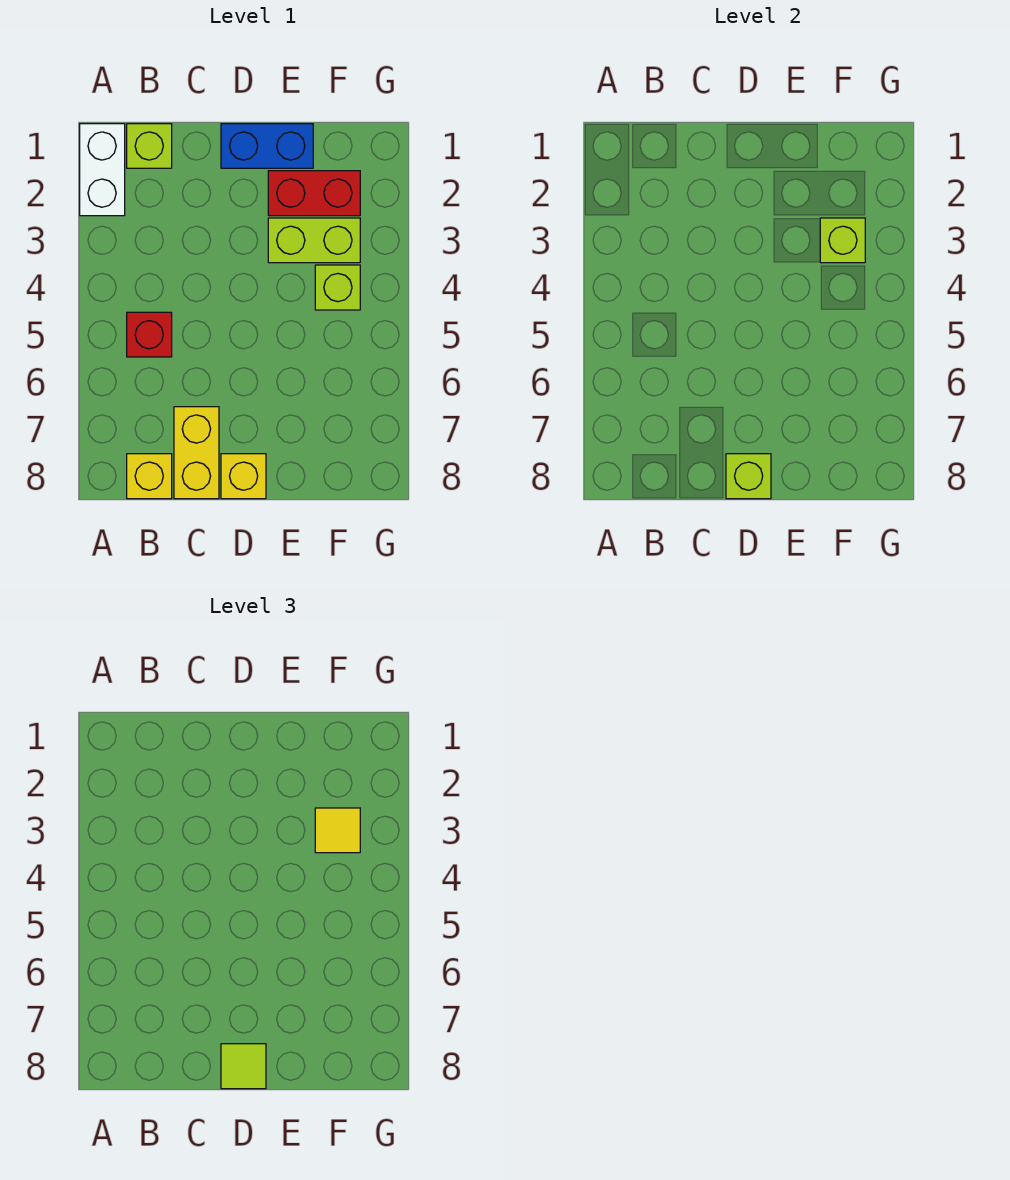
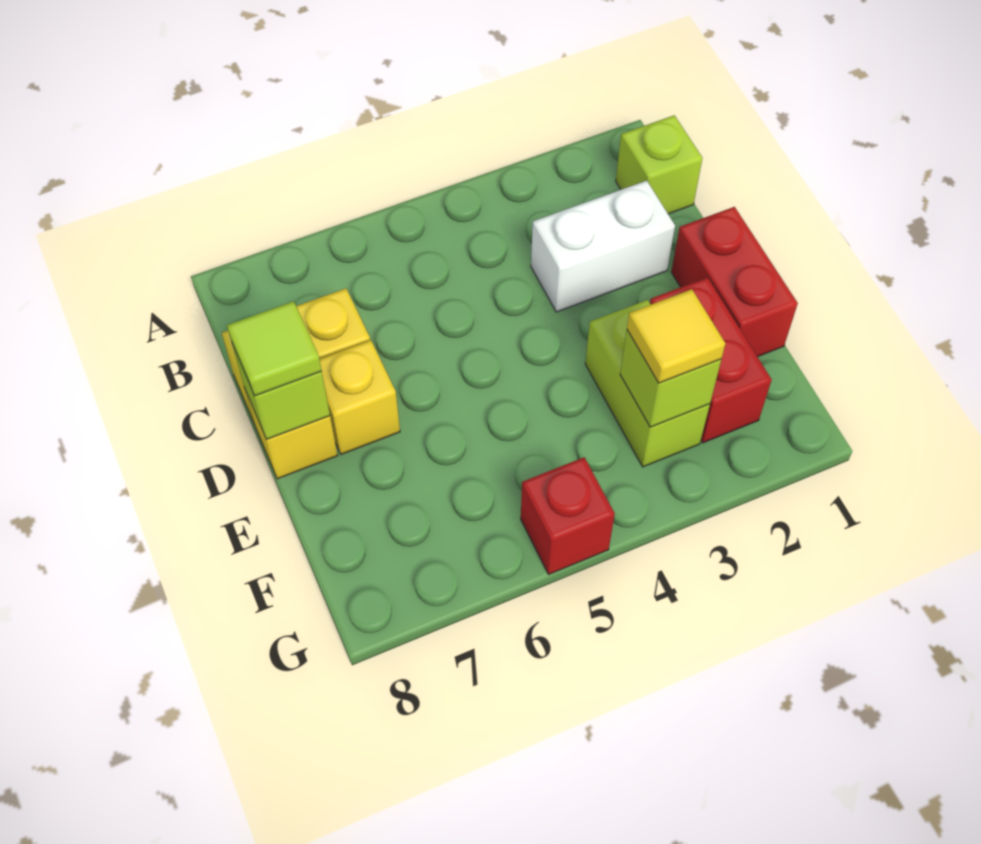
white brick A1:A2 level 1 -> white brick C2:C3 level 1
red brick B5 level 1 -> red brick G5 level 1
yellow brick B8 level 1 -> yellow brick D7 level 1
blue brick D1:E1 level 1 -> red brick D1:E1 level 1
lime brick F4 level 1 -> none

